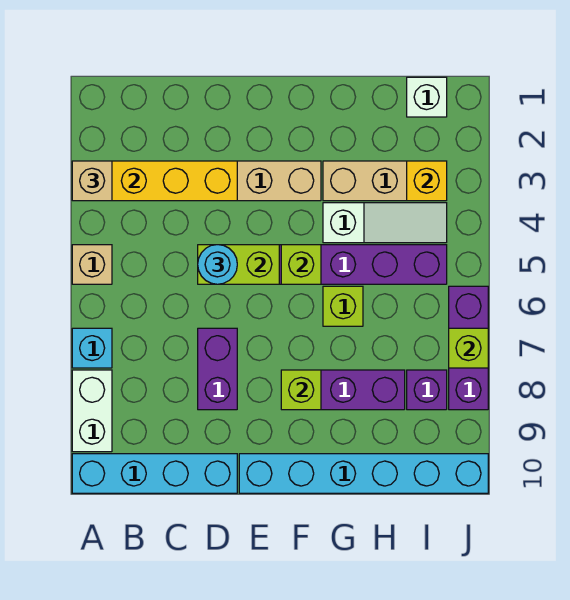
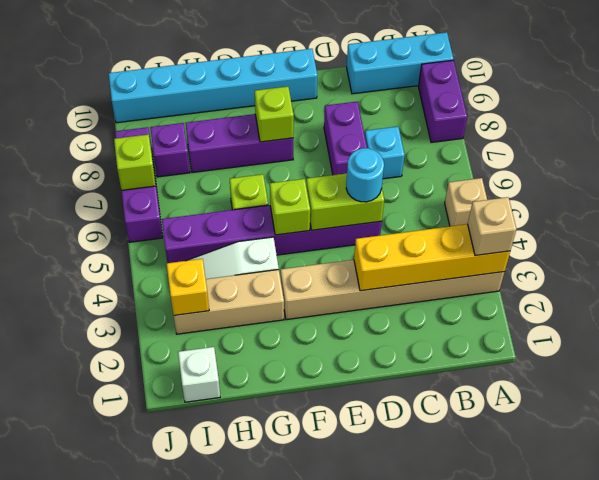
cyan brick A7 level 1 -> cyan brick C7 level 1
white brick A8:A9 level 1 -> purple brick A8:A9 level 1
cyan brick A10:D10 level 1 -> cyan brick A10:C10 level 1

